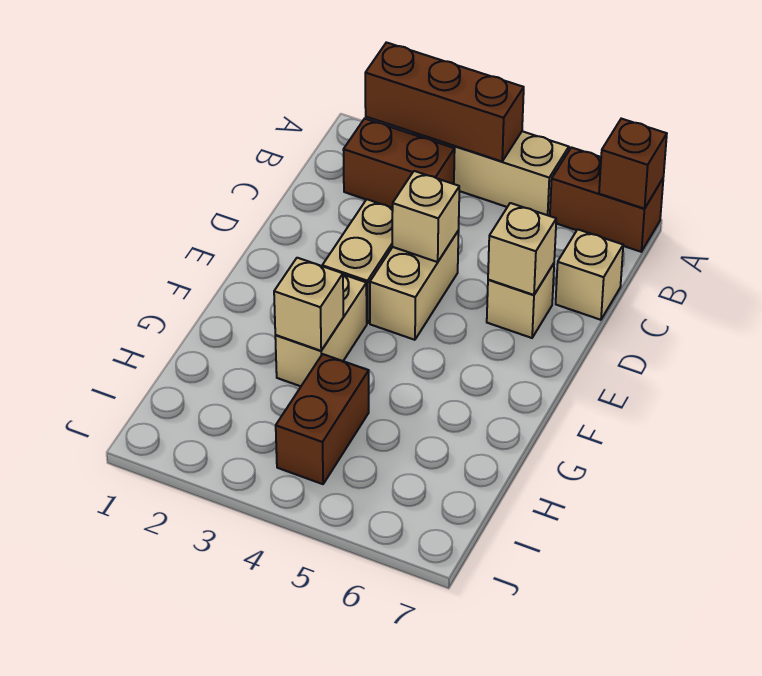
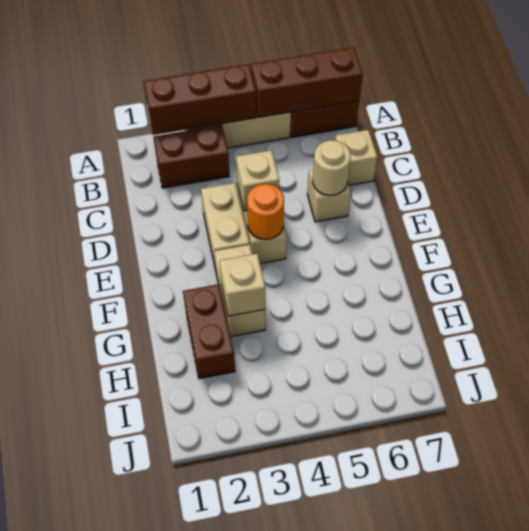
brown brick A7 level 2 -> brown brick A5:A7 level 2
tan brick D6 level 2 -> tan round brick D6 level 2
none -> orange round brick E4 level 2
brown brick H4:I4 level 1 -> brown brick G2:H2 level 1

